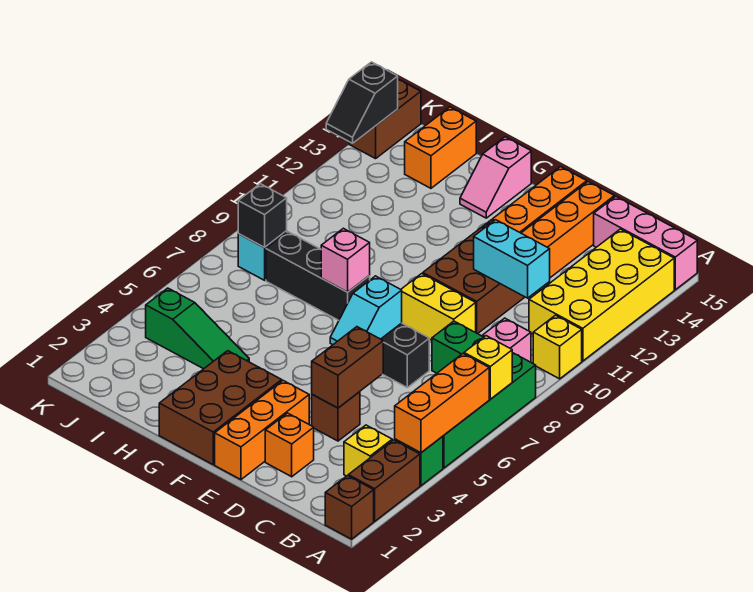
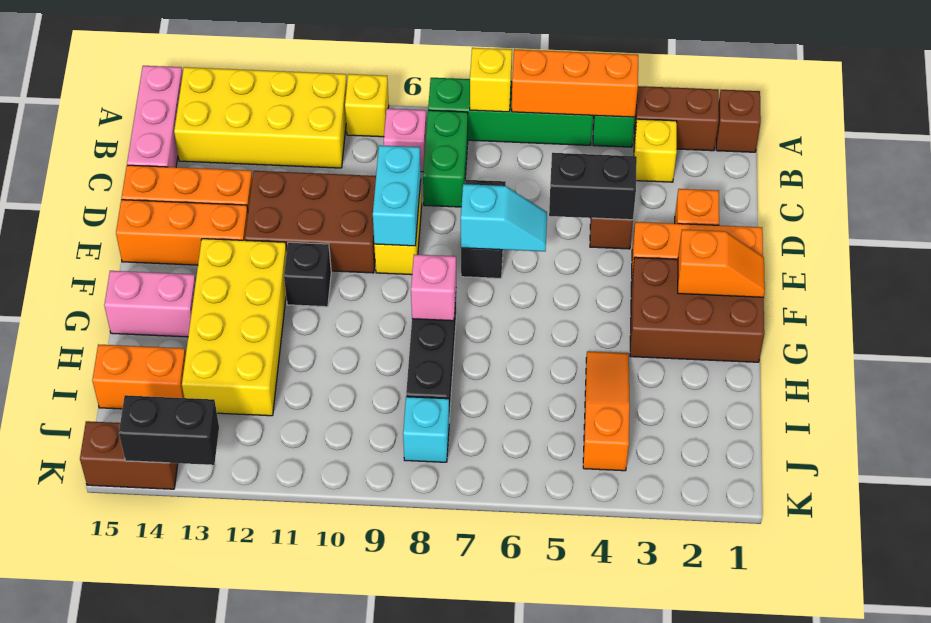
cyan brick C11:D11 level 2 -> cyan brick D9:E9 level 2
brown brick D4:D5 level 2 -> black brick D4:D5 level 2
none -> orange slope F1:F2 level 2 top 2
none -> yellow brick F12:I13 level 1
pink slope G14:G15 level 1 top 15 -> pink brick G14:G15 level 1
green slope H4:J4 level 1 top J -> orange slope H4:J4 level 1 top J
black brick J8 level 2 -> black brick F11 level 1
black slope K13:K14 level 2 top 14 -> black brick K13:K14 level 2

